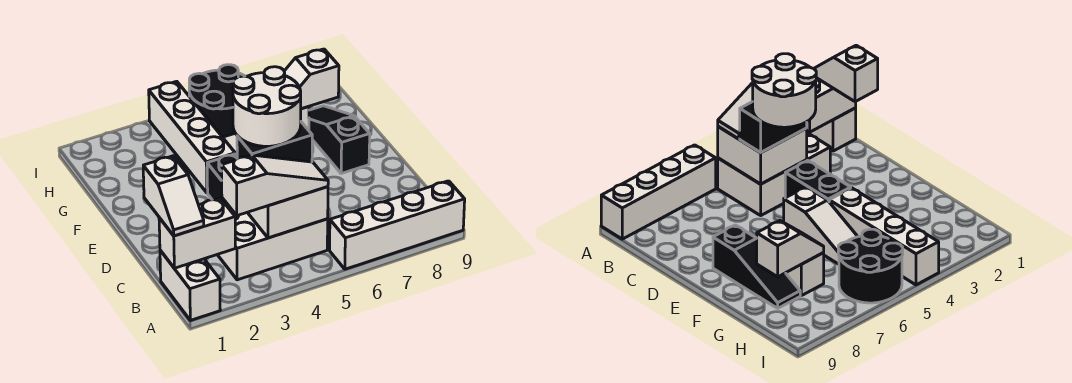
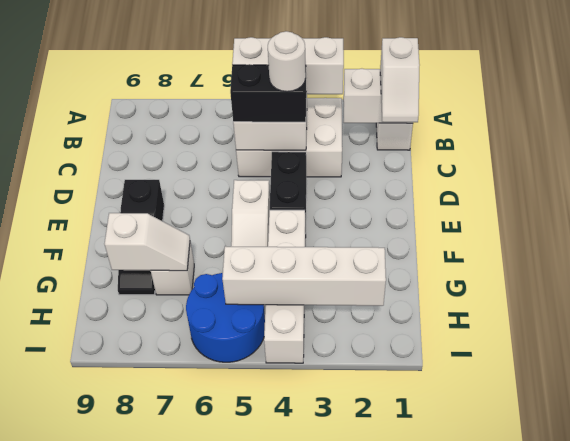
white brick A6:A9 level 1 -> white brick H2:H5 level 2
white slope B1:C1 level 3 top C -> white slope B1:C1 level 3 top B
white slope B3:B5 level 3 top 3 -> white brick B3:B5 level 3
white round brick C4:D5 level 4 -> white round brick C4 level 4
black round brick H5:I6 level 1 -> blue round brick H5:I6 level 1

